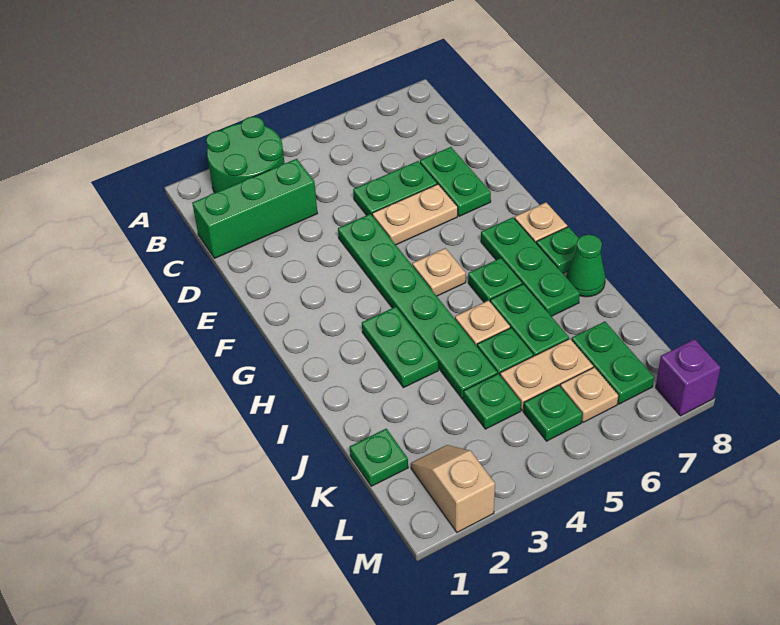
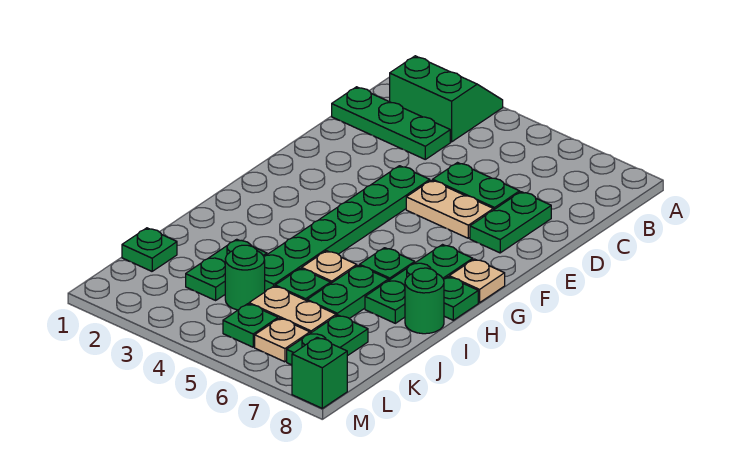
green round brick A2:B3 level 1 -> green slope A2:B3 level 1 top B
green brick C1:C3 level 1 -> green plate C1:C3 level 1
tan plate G5 level 1 -> none
green plate H3:I3 level 1 -> green plate J3:K3 level 1
green cone I8 level 1 -> green round brick I8 level 1
green plate K4 level 1 -> green round brick K4 level 1
tan slope L2:M2 level 1 top M -> none
purple brick M8 level 1 -> green brick M8 level 1

